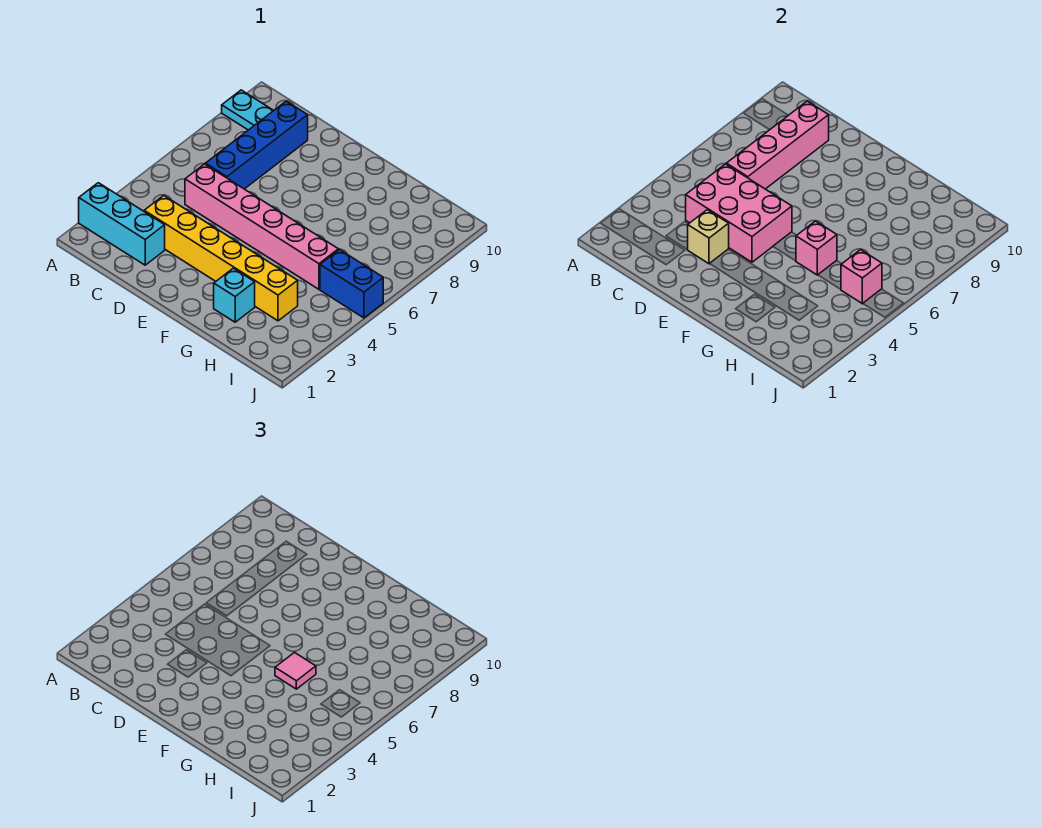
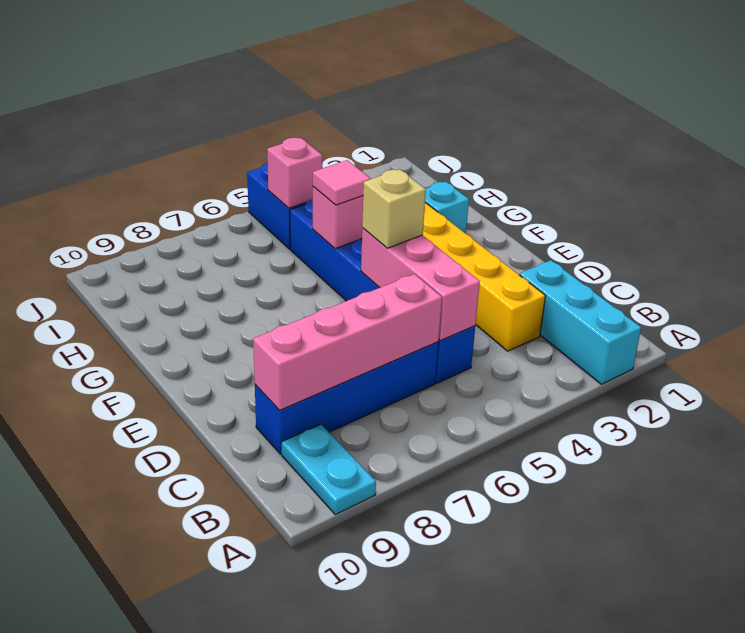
pink brick C4:E5 level 2 -> pink brick C5:E5 level 2
pink brick C5:H5 level 1 -> blue brick C5:H5 level 1
tan brick D3 level 2 -> tan brick E5 level 3

